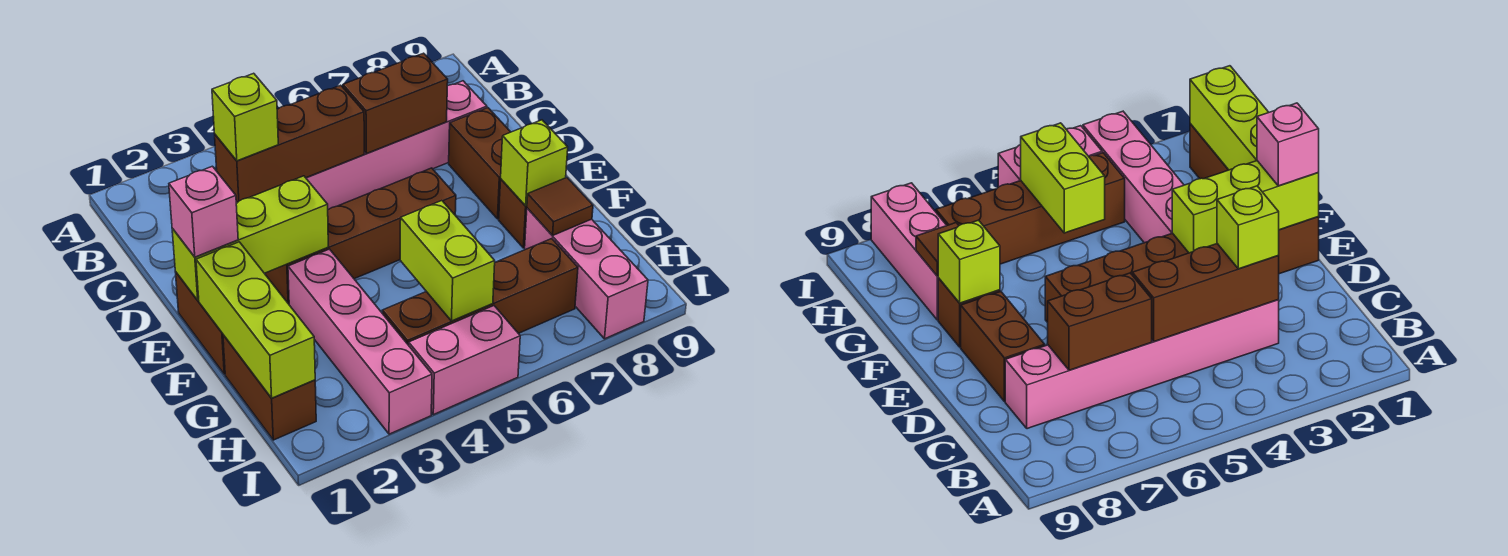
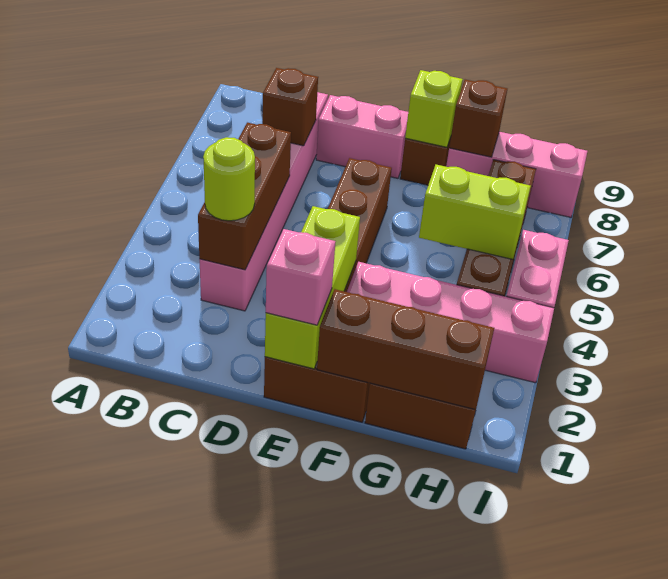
lime brick C3 level 3 -> lime round brick C3 level 3
brown brick C6:C7 level 2 -> brown brick C7 level 2
brown brick D8:E8 level 1 -> pink brick D8:E8 level 1
lime brick F1:H1 level 2 -> brown brick F1:H1 level 2
brown tile G8 level 2 -> brown brick G8 level 2

